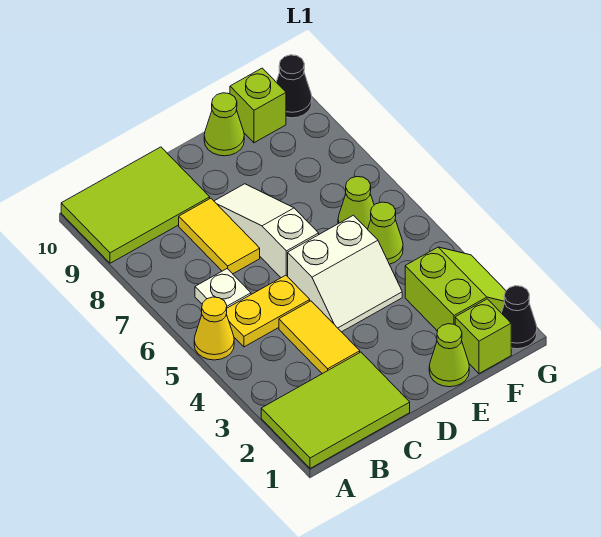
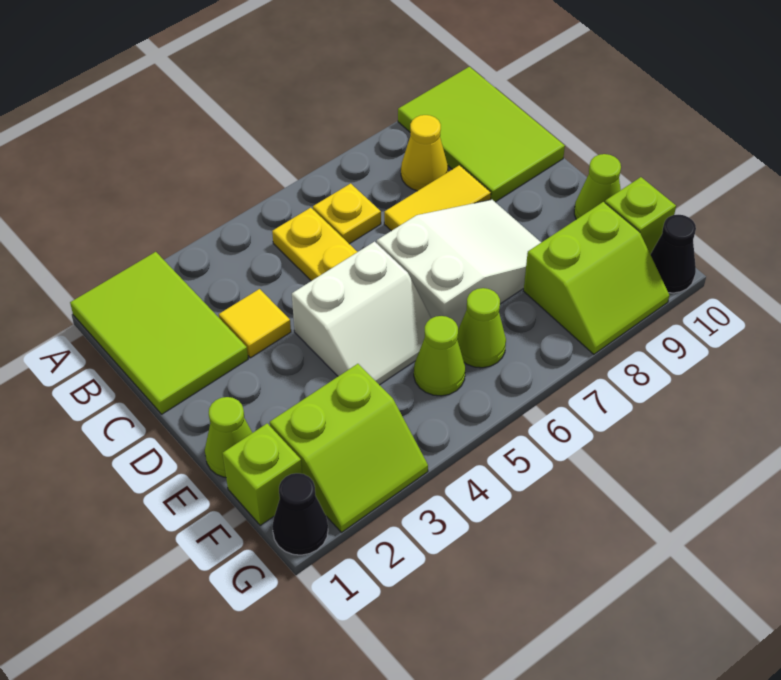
yellow cone A5 level 1 -> yellow cone B8 level 1
white plate B6 level 1 -> yellow plate B6 level 1
yellow tile C3:C4 level 1 -> yellow tile C3 level 1
white slope D4:E5 level 1 top 5 -> white slope D4:E5 level 1 top D
white slope D6:D8 level 1 top 6 -> white slope D6:E8 level 1 top 6
none -> lime slope F8:G9 level 1 top F

